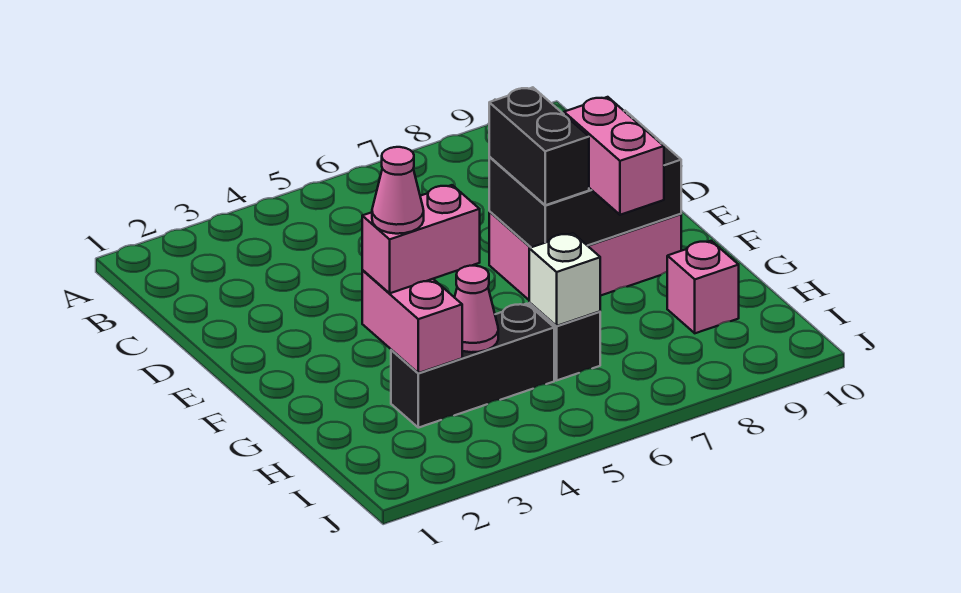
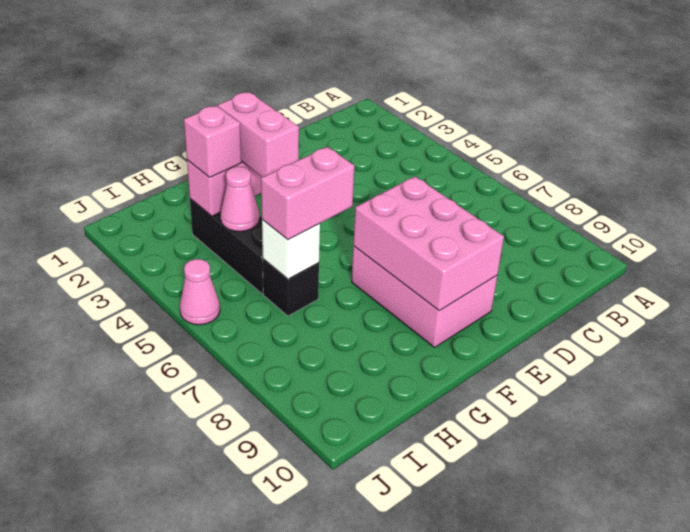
black brick E7:F9 level 2 -> pink brick E7:F9 level 2
black brick E7:F7 level 3 -> none
pink brick F8:G8 level 3 -> pink brick G6:H6 level 3
pink cone G3 level 4 -> pink cone J5 level 1
pink brick H9 level 1 -> pink brick H3 level 3

